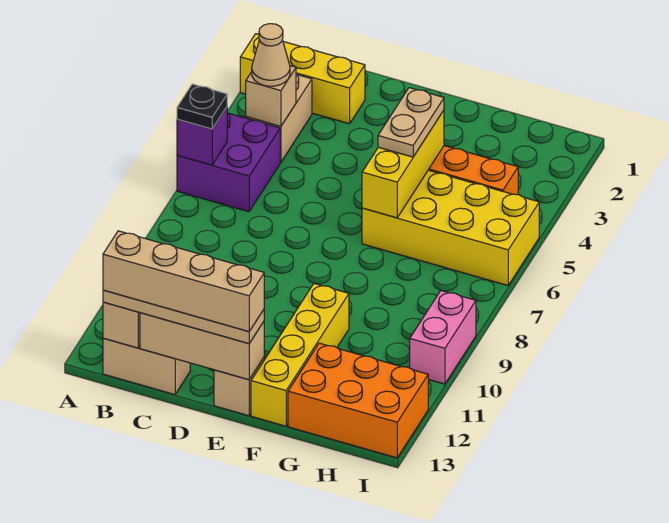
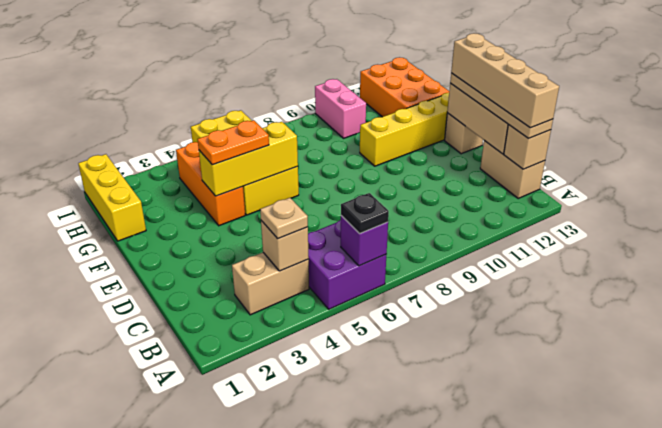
yellow brick A2:C2 level 1 -> yellow brick G1:I1 level 1
tan cone B4 level 3 -> tan plate B4 level 3
tan plate F4:F5 level 3 -> orange plate F4:F5 level 3
pink brick I9:I10 level 1 -> pink brick H10:I10 level 1

